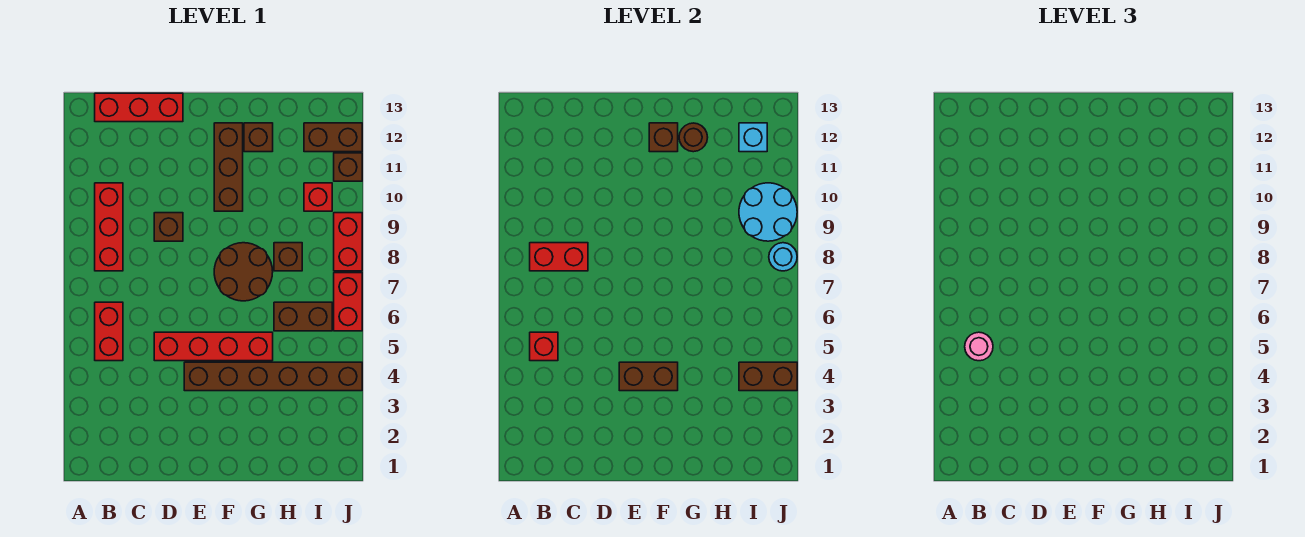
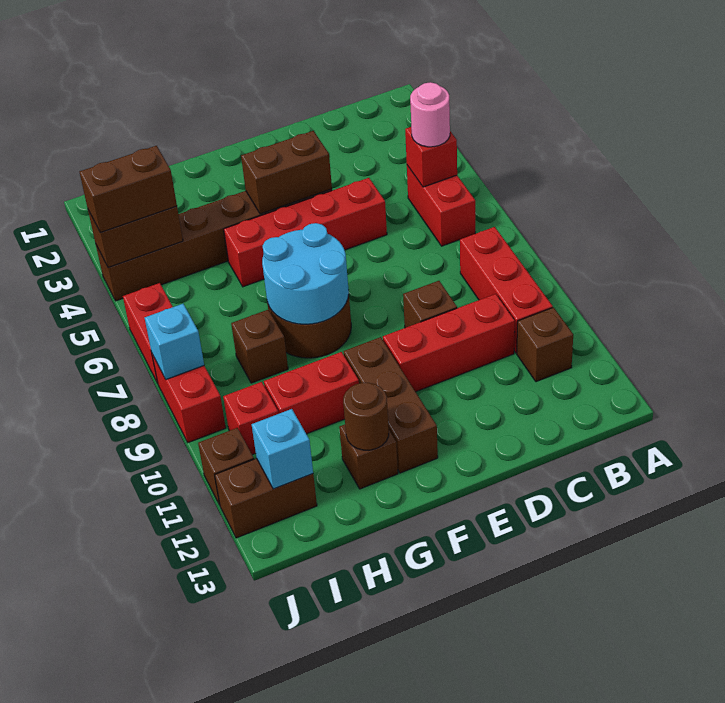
red brick B8:C8 level 2 -> red brick G10:H10 level 1
red brick B13:D13 level 1 -> red brick C10:E10 level 1
brown brick F12 level 2 -> brown brick B11 level 1
brown brick H6:I6 level 1 -> brown brick I4:J4 level 3
cyan round brick I9:J10 level 2 -> cyan round brick F7:G8 level 2
cyan round brick J8 level 2 -> cyan brick J8 level 2

